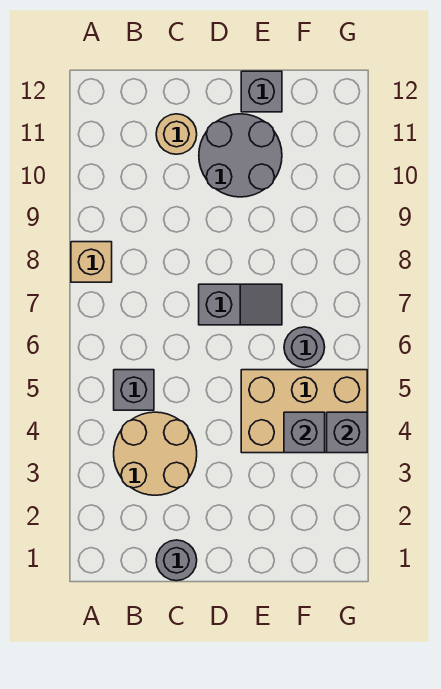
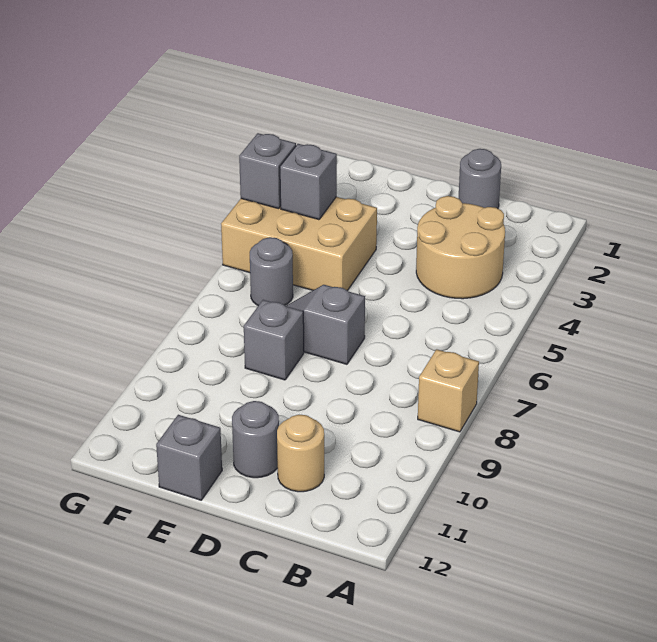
grey brick B5 level 1 -> grey brick E8 level 1
grey round brick D10:E11 level 1 -> grey round brick D11 level 1

